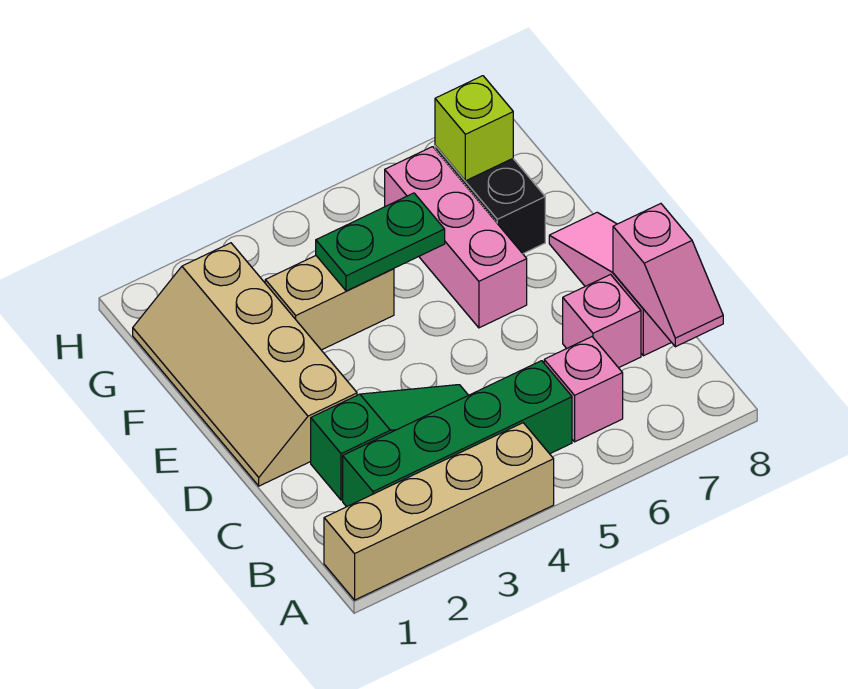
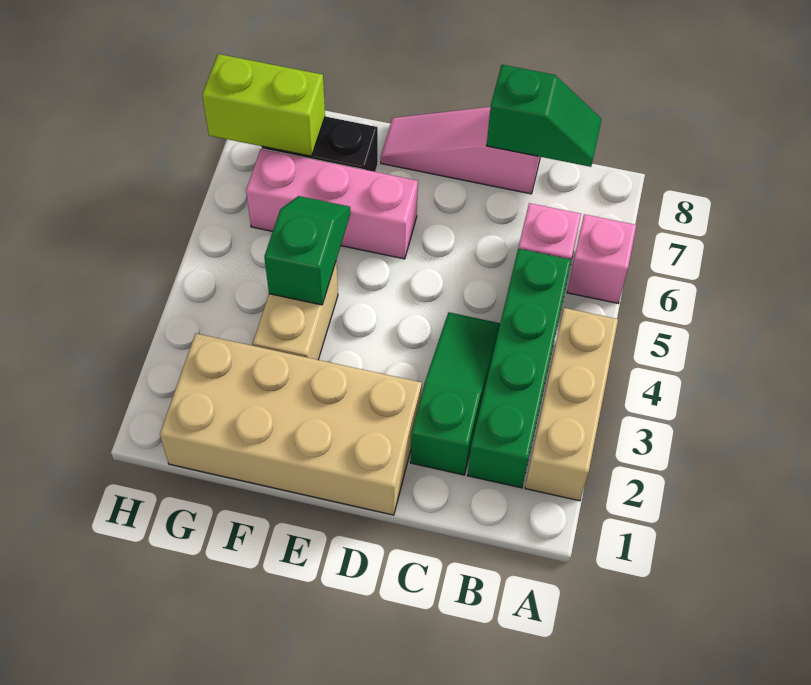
tan brick A1:A4 level 1 -> tan brick A2:A4 level 1
pink slope B8:C8 level 2 top C -> green slope B8:C8 level 2 top C
pink brick C7 level 1 -> pink brick A6 level 1
tan slope D1:G2 level 1 top 2 -> tan brick D1:G2 level 1
green plate F4:F5 level 2 -> green slope F4:F5 level 2 top 4
lime brick G7 level 2 -> lime brick G7:H7 level 2

